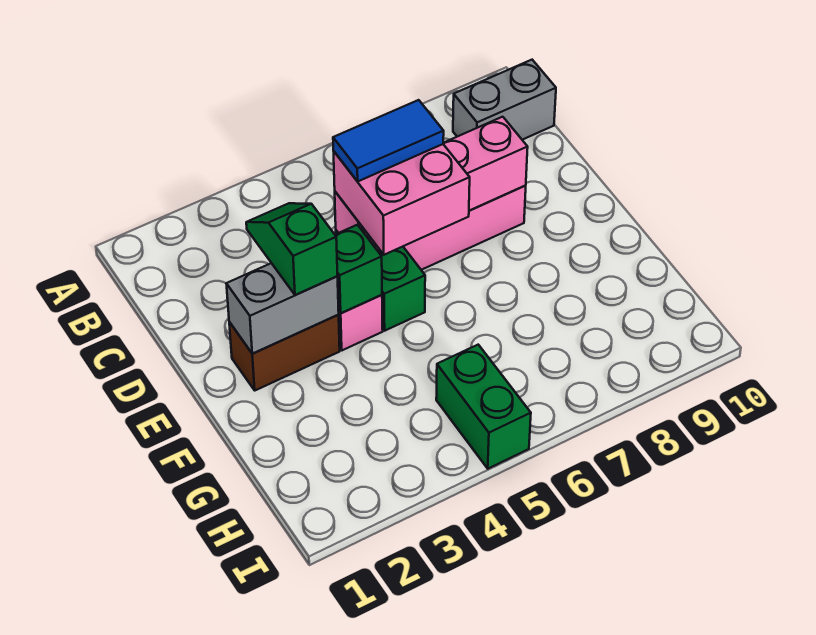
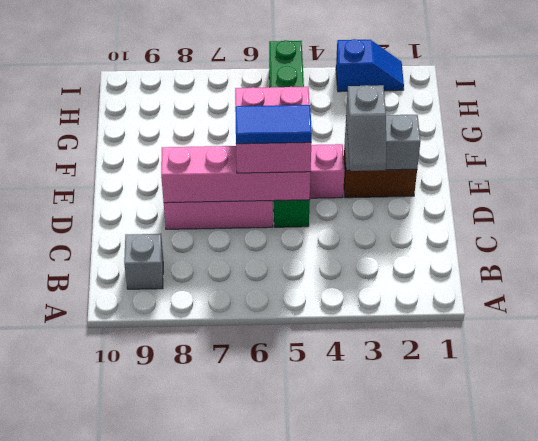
grey brick B9:B10 level 1 -> grey brick B9 level 1
green slope D3:E3 level 3 top E -> grey slope D3:E3 level 3 top E
green brick E4 level 2 -> none
none -> blue slope I2:I3 level 1 top 3

